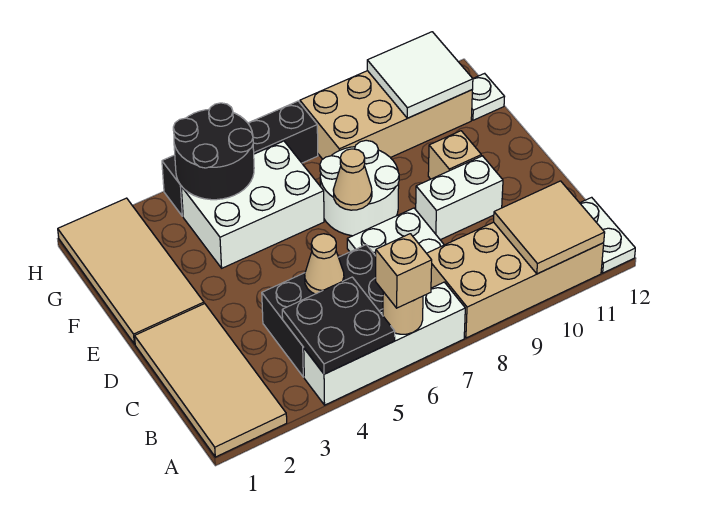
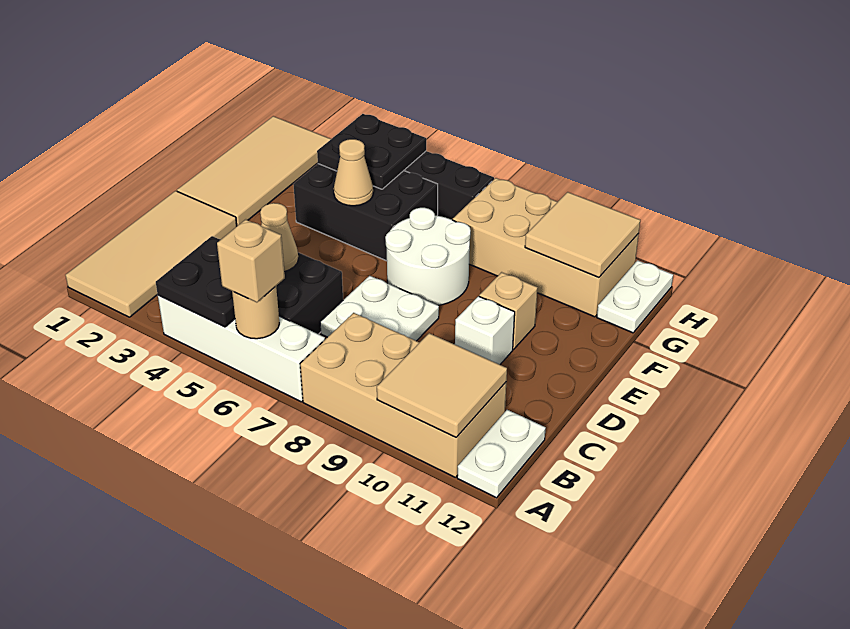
white brick D9:D10 level 1 -> white brick D10 level 1
tan cone E7 level 2 -> tan cone F5 level 2
white brick F4:G6 level 1 -> black brick F4:G6 level 1
black round brick G4:H5 level 2 -> black plate G4:H5 level 2
white tile G10:H11 level 2 -> tan tile G10:H11 level 2
white plate G12 level 1 -> white plate G12:H12 level 1

